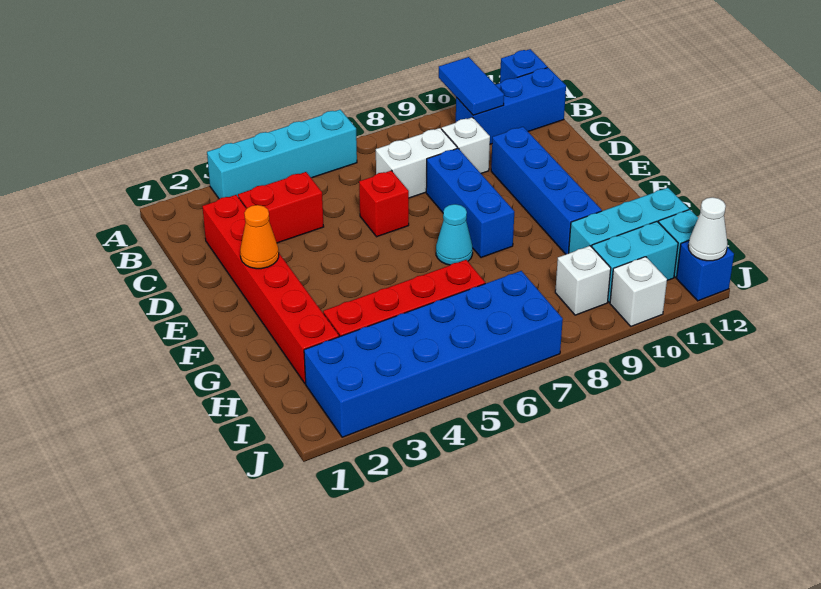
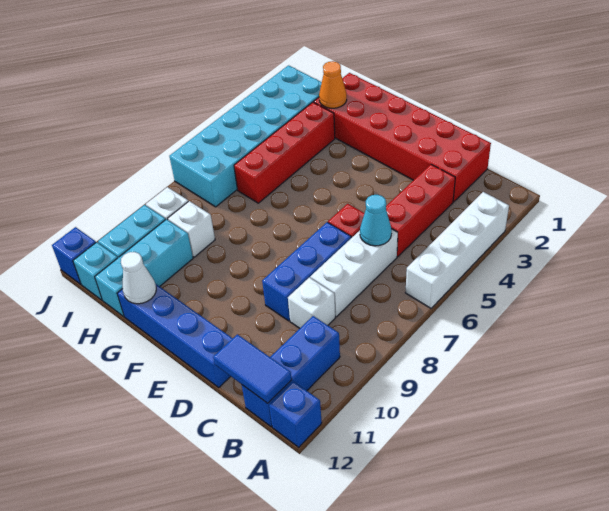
cyan brick A3:A6 level 1 -> white brick A3:A6 level 1
blue tile A10:B10 level 2 -> blue tile B12:C12 level 2
red brick C2:H2 level 1 -> red brick C1:H2 level 1
red brick C3:C4 level 1 -> red brick C3:C5 level 1
white brick C7:C8 level 1 -> white brick C6:C8 level 1
blue brick D8:F8 level 1 -> blue brick D7:D9 level 1
blue brick D10:G10 level 1 -> blue brick D12:G12 level 1
orange cone E2 level 2 -> orange cone H2 level 2
cyan cone F7 level 1 -> cyan cone C6 level 2
blue brick I2:J7 level 1 -> cyan brick I2:J7 level 1
white brick J10 level 1 -> white brick H9 level 1
white cone J12 level 2 -> white cone G12 level 2

